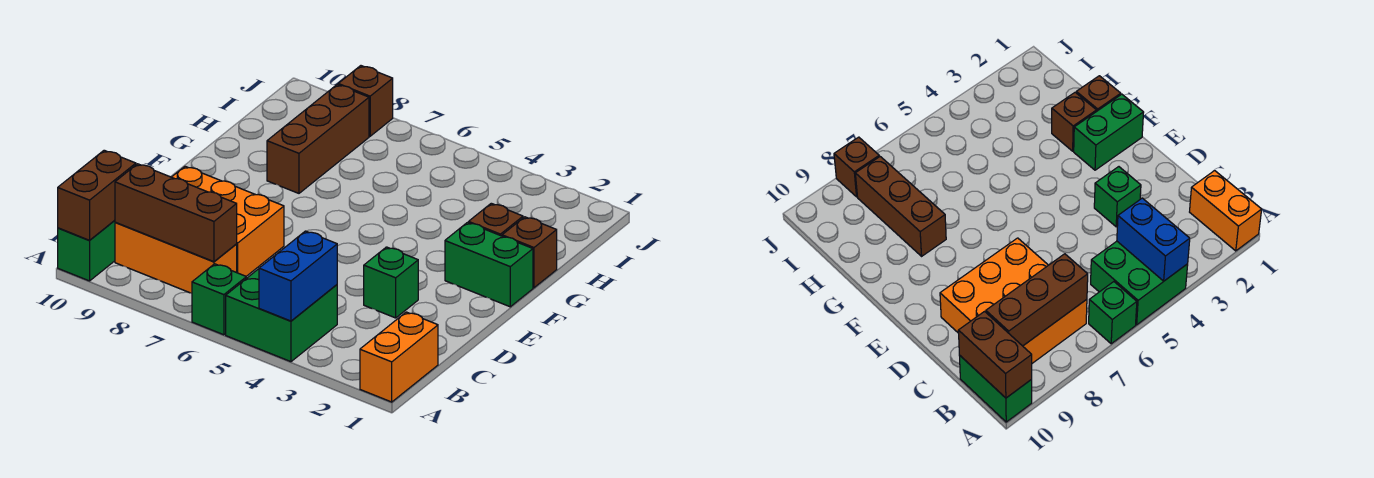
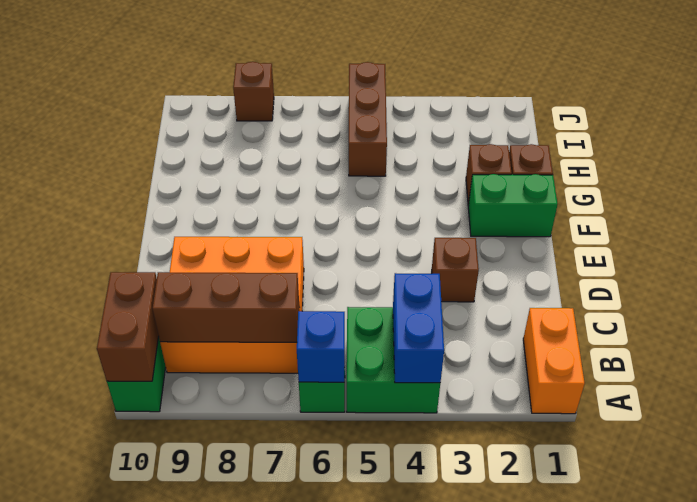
none -> blue brick A6 level 2
green brick D3 level 1 -> brown brick D3 level 1
brown brick G8:I8 level 1 -> brown brick H5:J5 level 1

